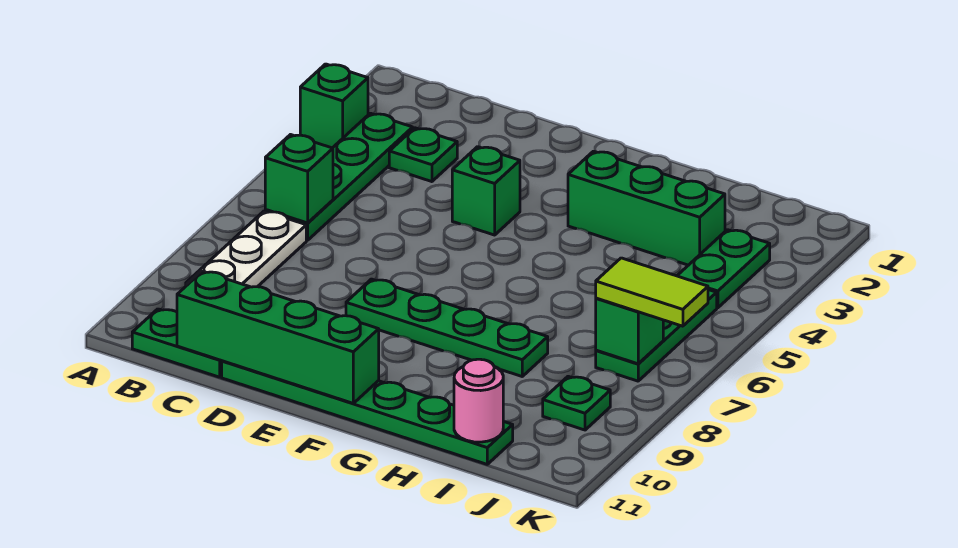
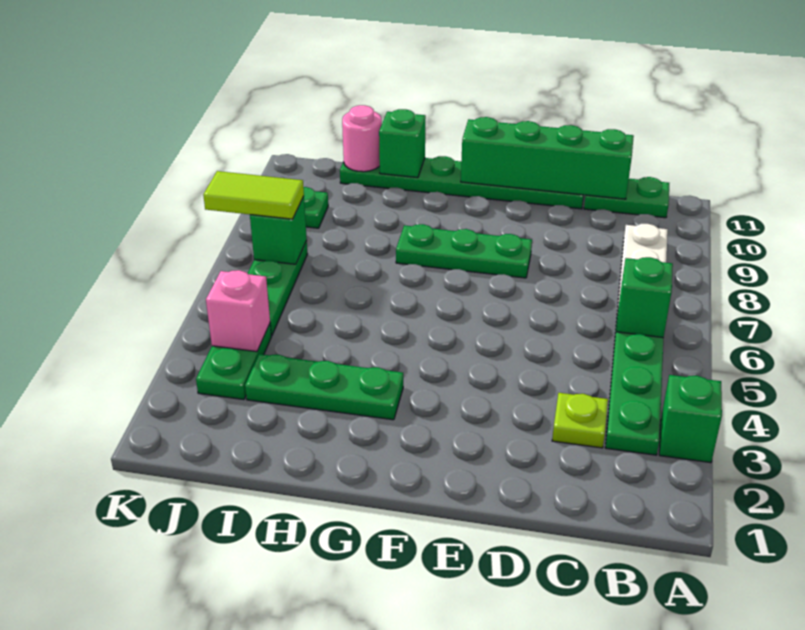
green plate C3 level 1 -> lime plate C3 level 1
green brick E4 level 1 -> green brick H11 level 2
green plate E8:H8 level 1 -> green plate E8:G8 level 1
green brick G3:I3 level 1 -> green plate G3:I3 level 1
none -> pink brick J4 level 2

